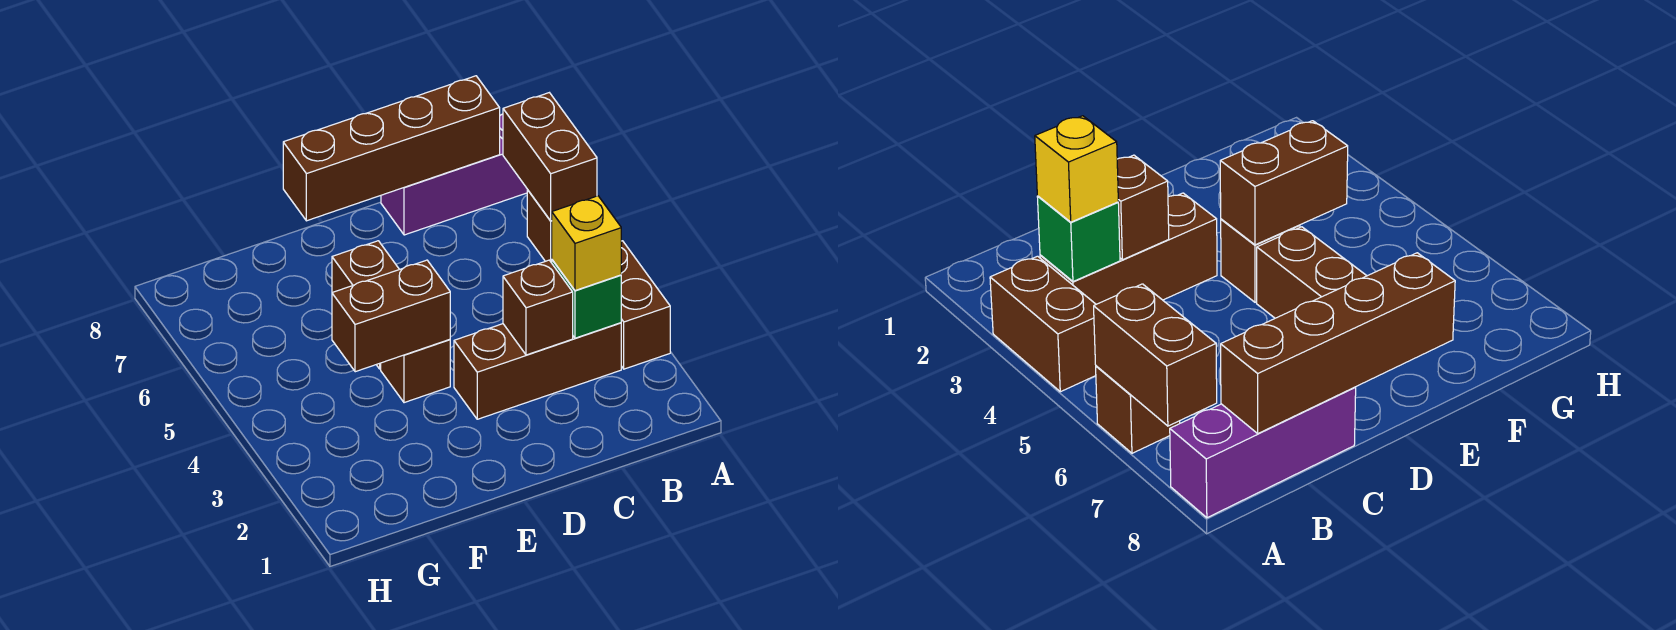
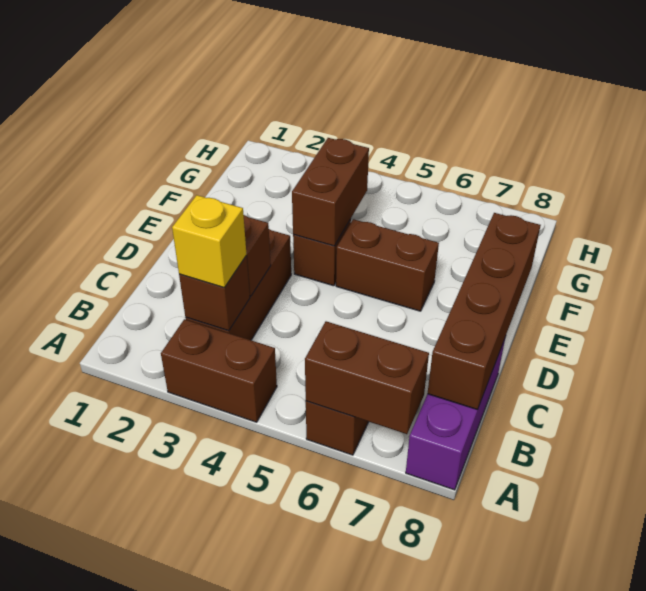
green brick B3 level 2 -> brown brick B3 level 2

